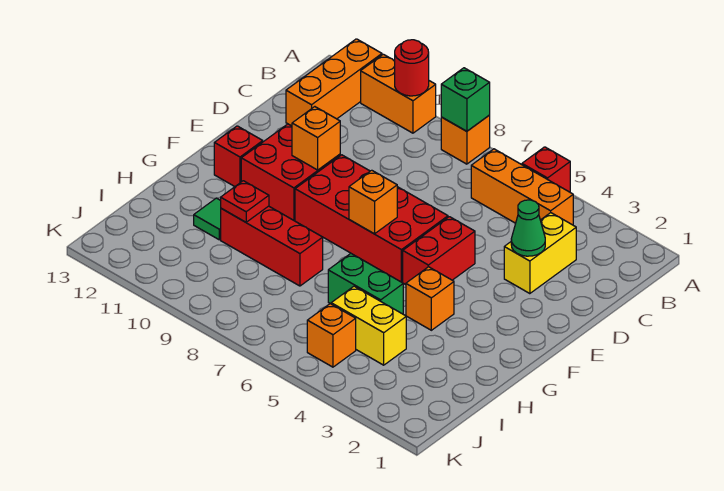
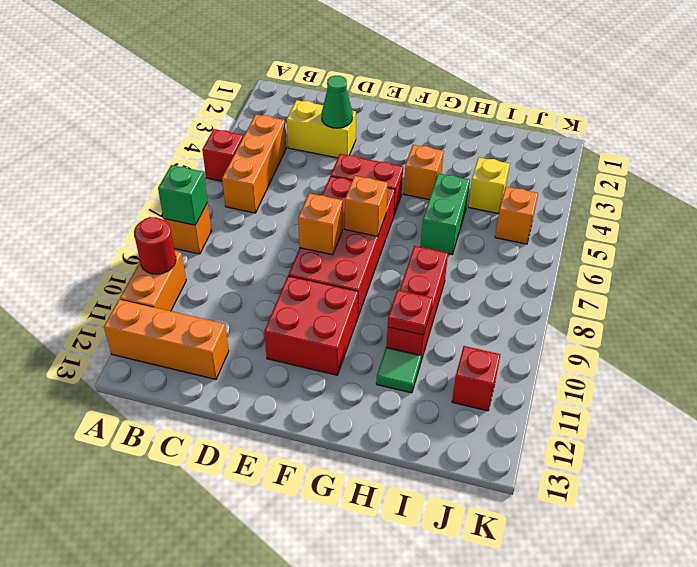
orange brick E10 level 2 -> orange brick E8 level 2
red brick F12 level 1 -> red brick J11 level 1
yellow brick I4:I5 level 1 -> yellow brick I4 level 1

